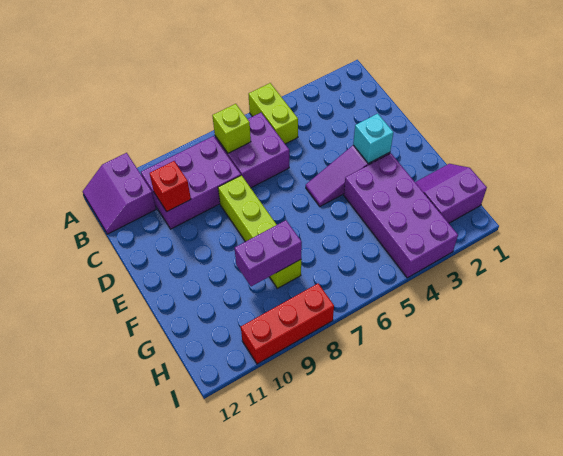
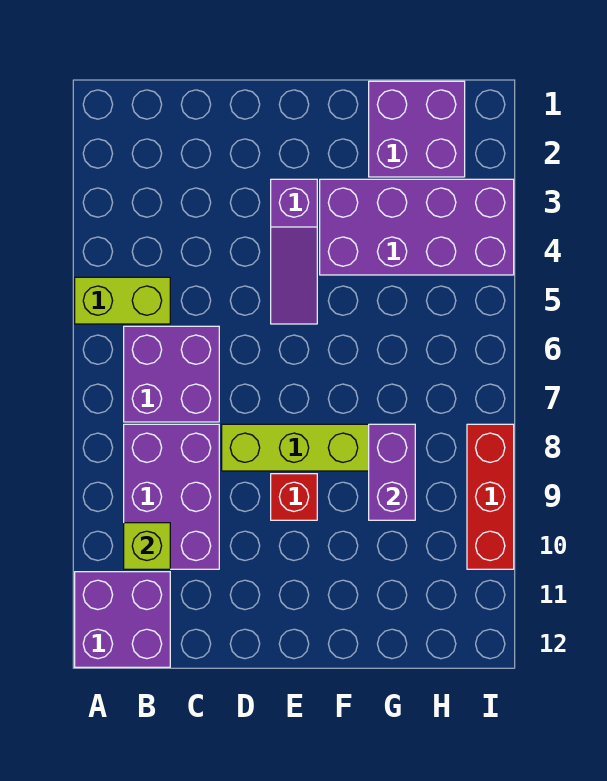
purple slope A11:B12 level 1 top 11 -> purple brick A11:B12 level 1
lime brick B7 level 2 -> lime brick B10 level 2
red brick C10 level 2 -> red brick E9 level 1
cyan brick E3 level 2 -> none
purple slope G1:H2 level 1 top H -> purple brick G1:H2 level 1

